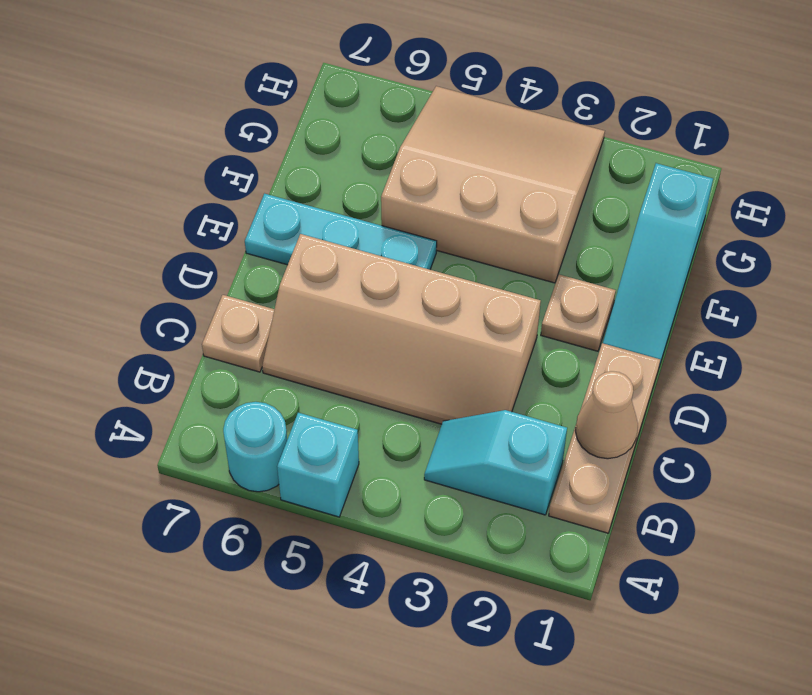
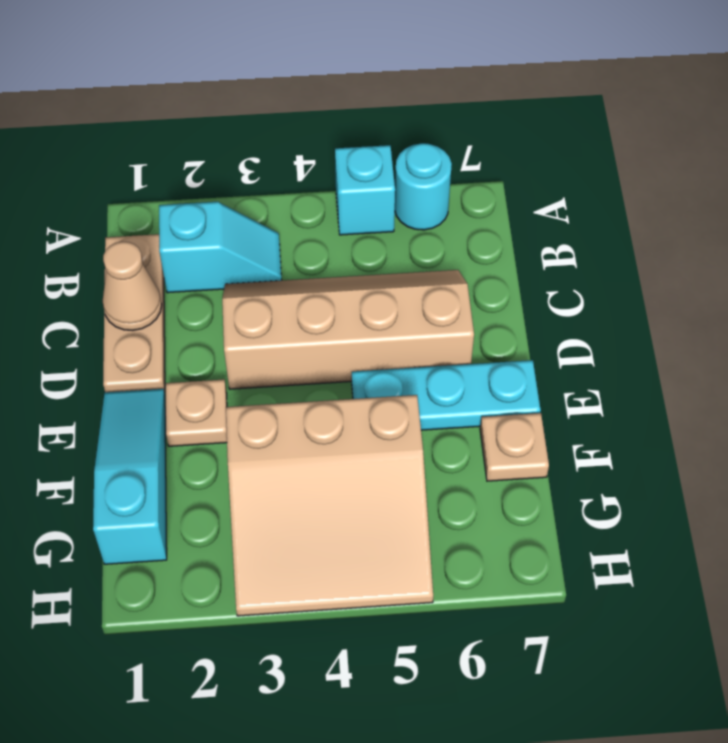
tan plate C7 level 1 -> tan plate F7 level 1

